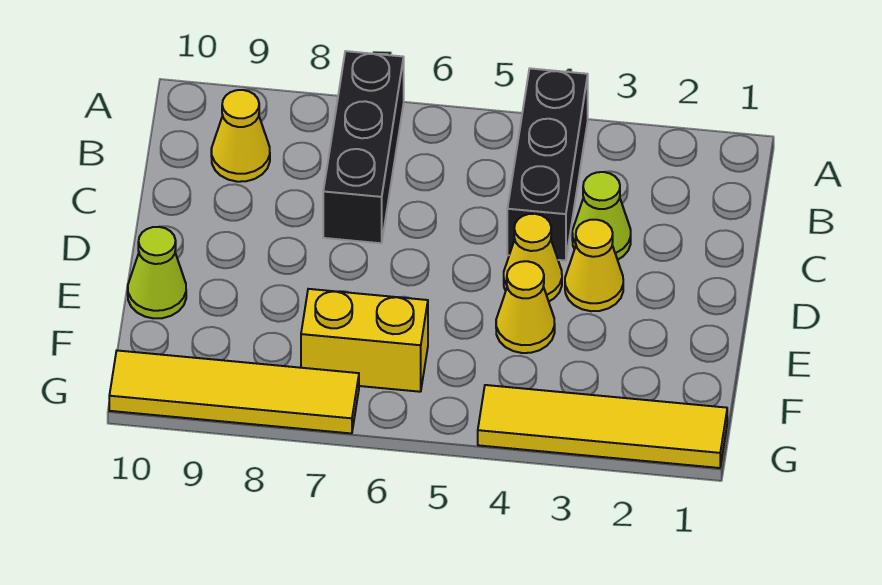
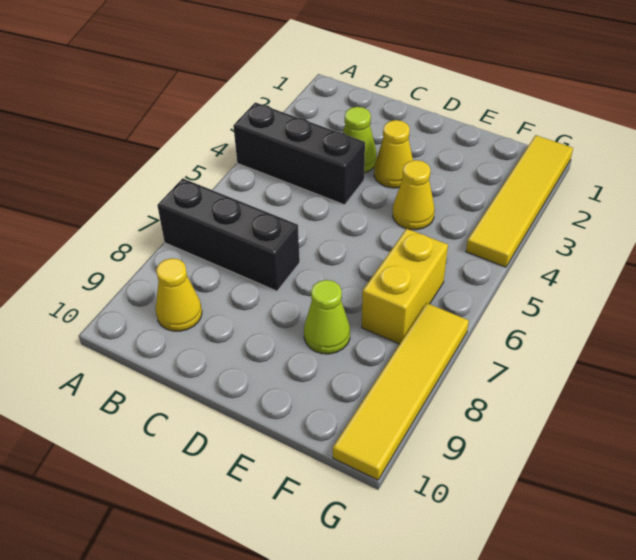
yellow cone D4 level 1 -> none
lime cone E10 level 1 -> lime cone E8 level 1

